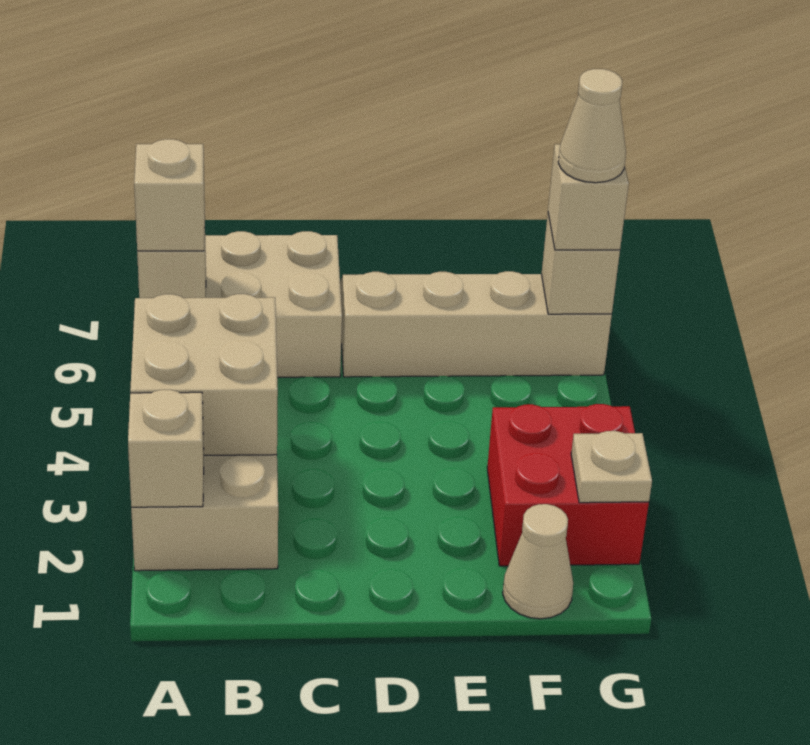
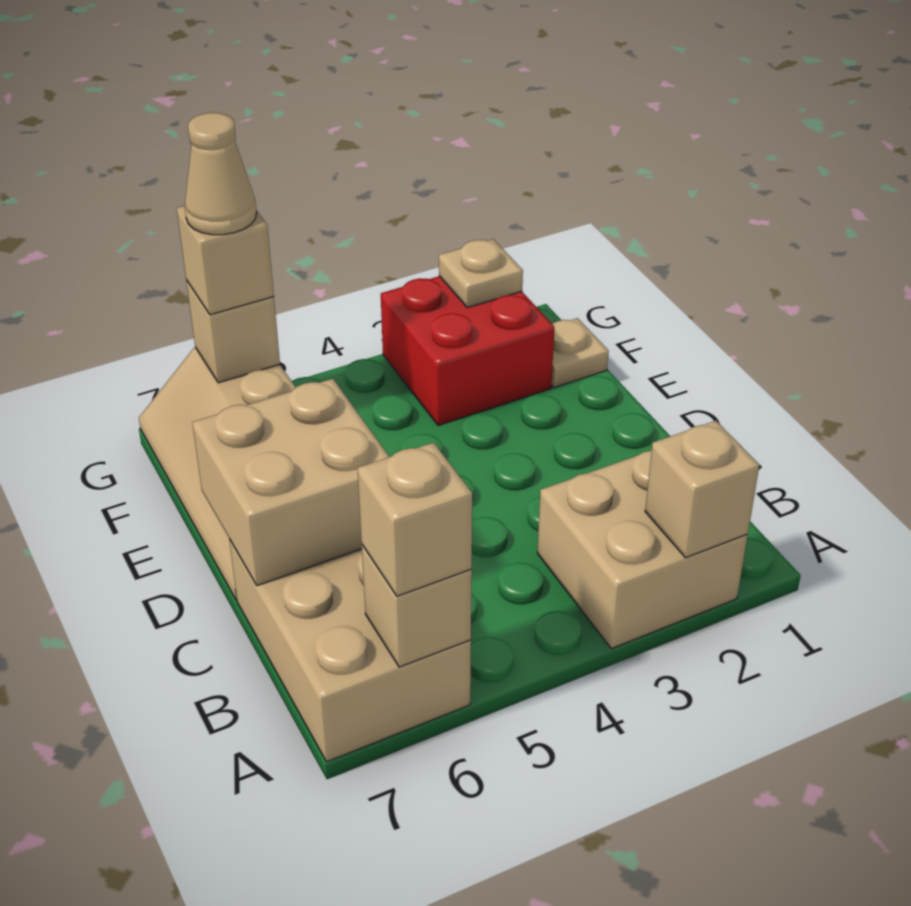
tan brick A3:B4 level 2 -> tan brick C6:D7 level 2
tan cone F1 level 1 -> tan plate F1 level 1

